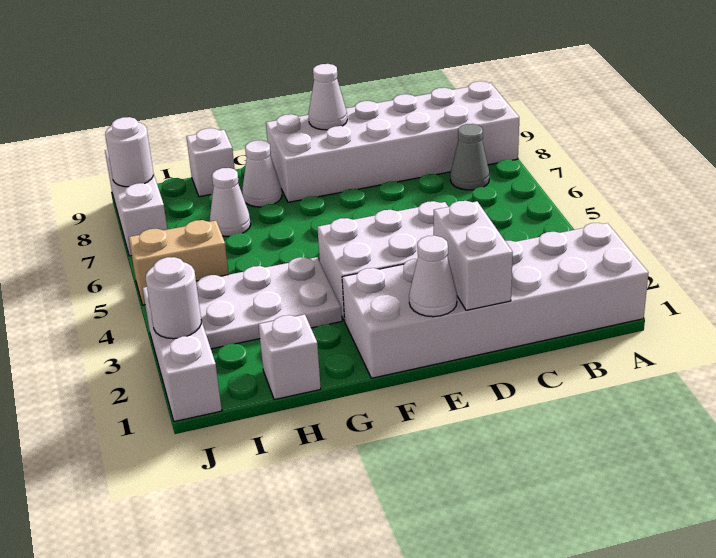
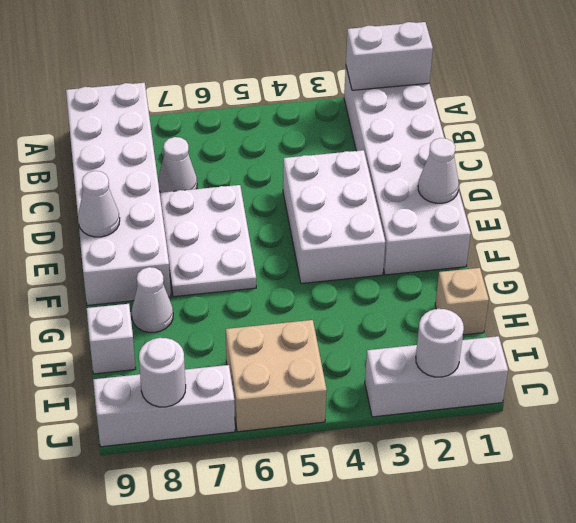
grey cone B7 level 1 -> none
white brick D1:D2 level 2 -> white brick A1:A2 level 2
white plate G3:I4 level 1 -> white plate D6:F7 level 1
white brick H1 level 1 -> tan brick H1 level 1
white cone H7 level 1 -> white cone C7 level 1
tan brick I5:J5 level 1 -> tan brick I5:J6 level 1

